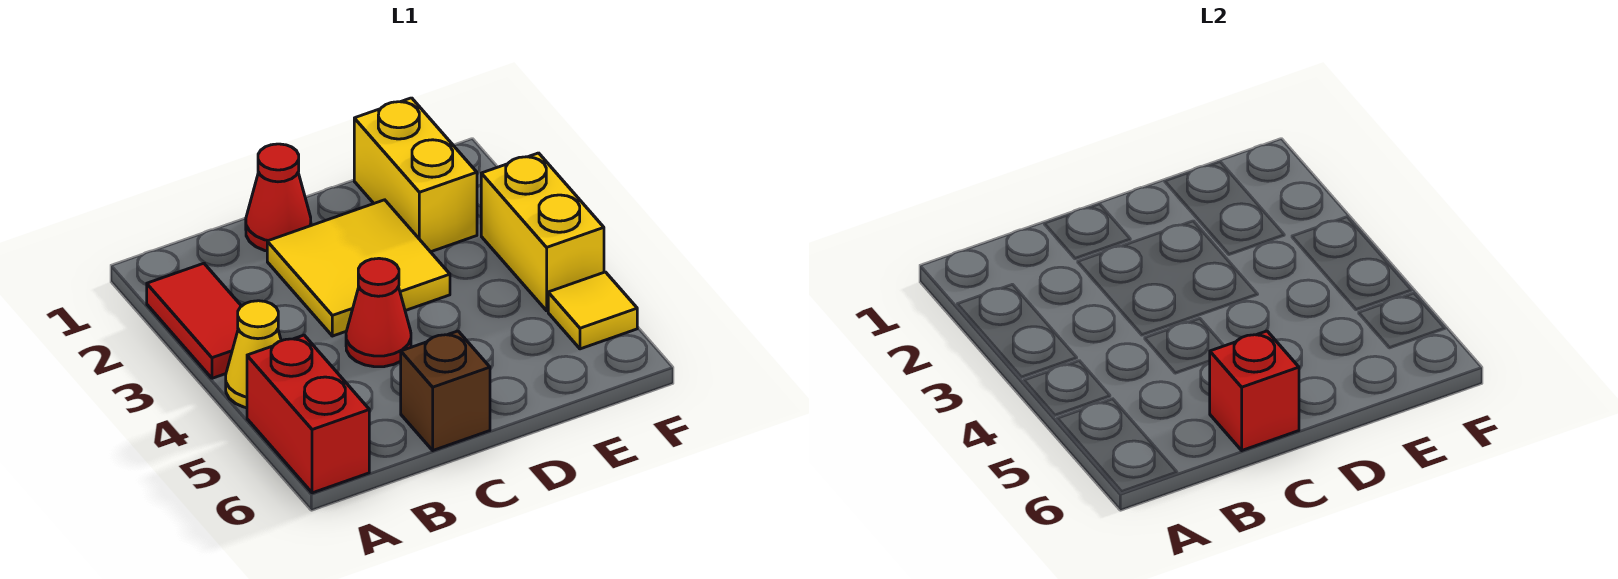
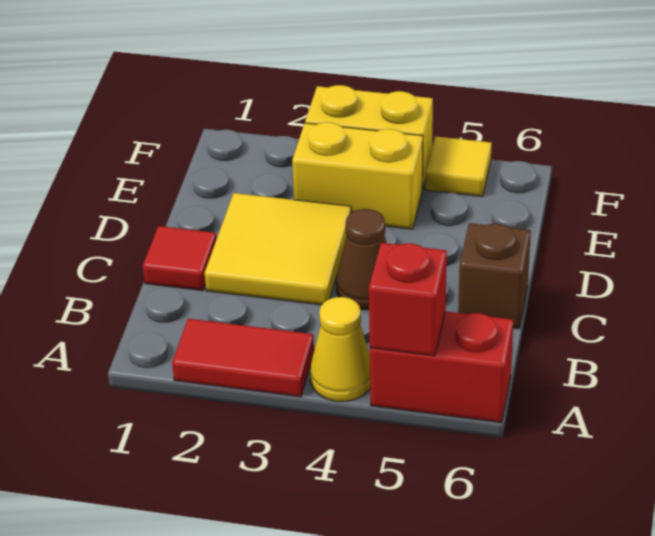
red cone C1 level 1 -> red tile C1 level 1
red cone C4 level 1 -> brown cone C4 level 1
red brick C6 level 2 -> red brick A5 level 2
yellow brick E1:E2 level 1 -> yellow brick E3:E4 level 1

